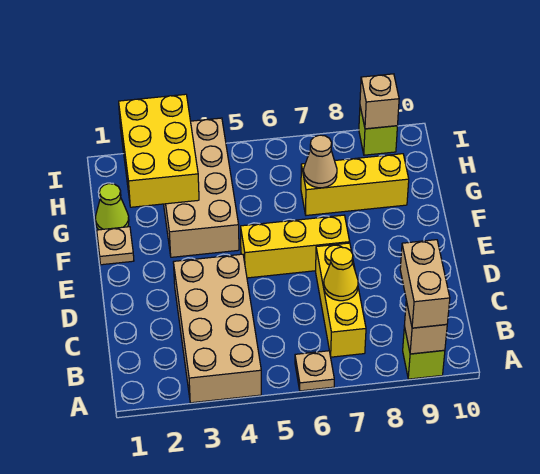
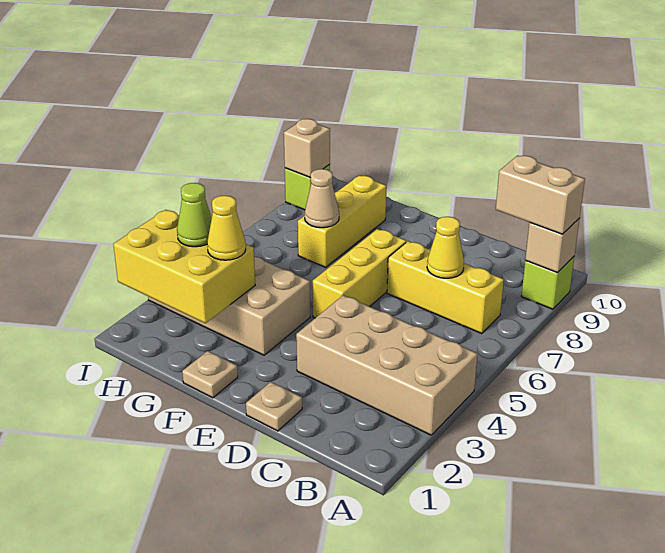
tan plate A6 level 1 -> tan plate D1 level 1
lime cone G1 level 1 -> lime cone H3 level 3
none -> yellow cone G3 level 3

